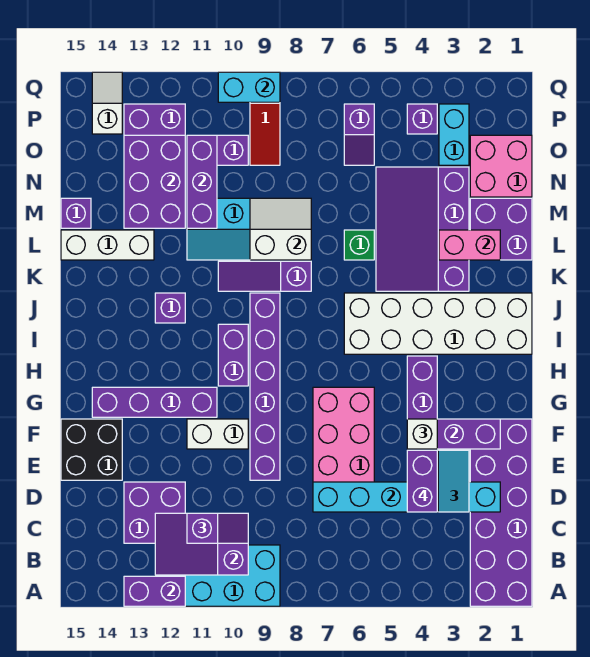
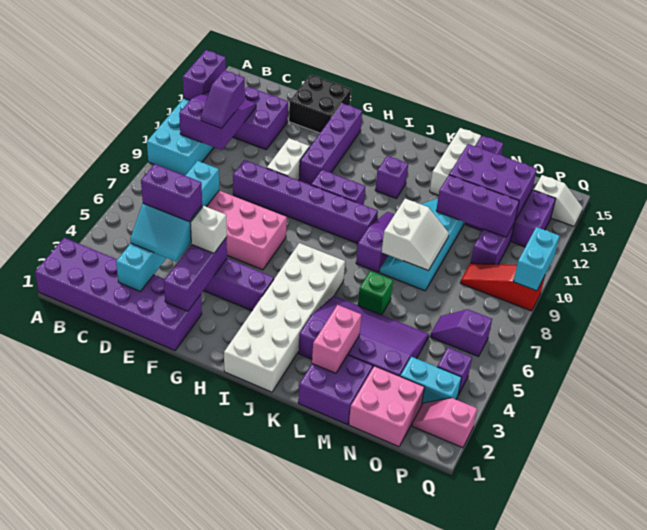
none -> pink slope P2:Q2 level 1 top Q

